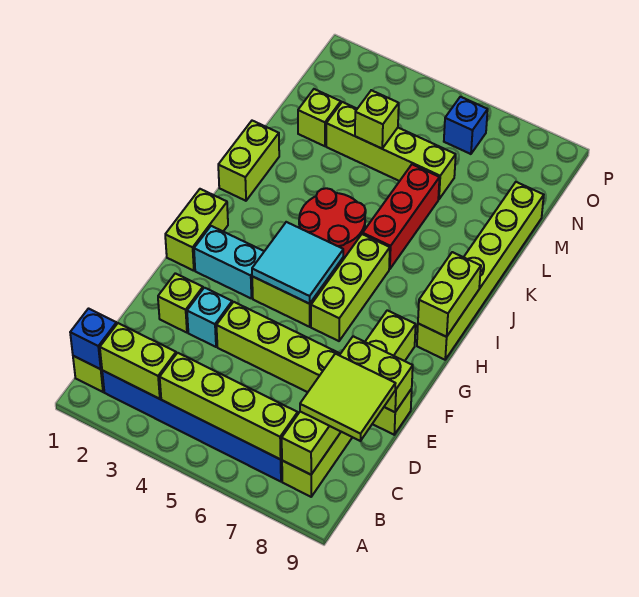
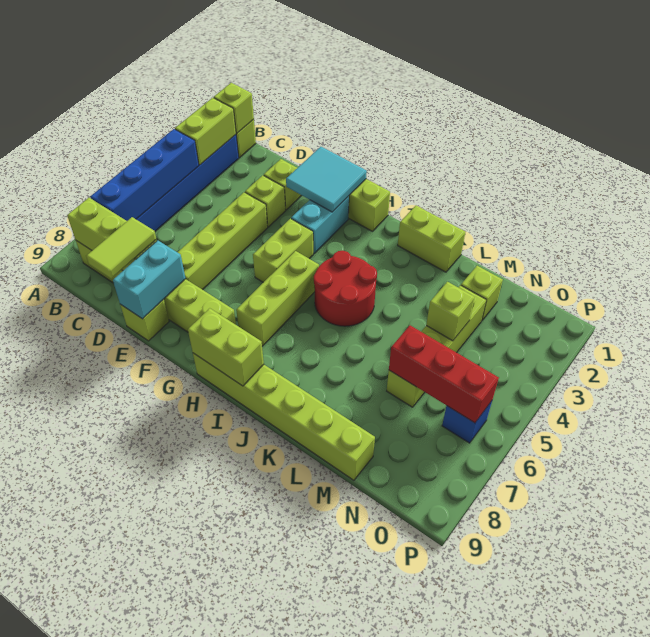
blue brick B1 level 2 -> lime brick B1 level 2
lime brick B4:B7 level 2 -> blue brick B4:B7 level 2
lime tile C8:D9 level 3 -> lime tile D8:D9 level 3
cyan brick E3 level 1 -> lime brick E3 level 1
lime brick E8:E9 level 2 -> cyan brick E8:E9 level 2
cyan tile G4:H5 level 2 -> cyan tile F1:G2 level 2
lime brick G6:I6 level 1 -> lime brick H5:H7 level 1
red brick J6:L6 level 1 -> red brick M6:O6 level 2

